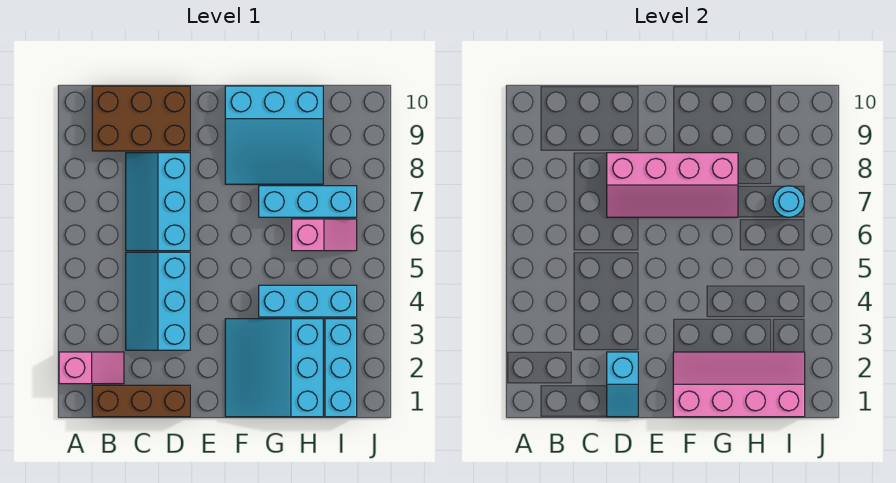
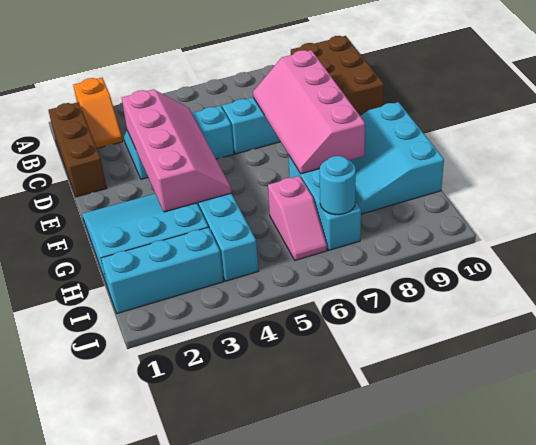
pink slope A2:B2 level 1 top A -> orange slope A2:B2 level 1 top A
cyan slope D1:D2 level 2 top 2 -> none
pink slope F1:I2 level 2 top 1 -> pink slope D3:G4 level 2 top 3

